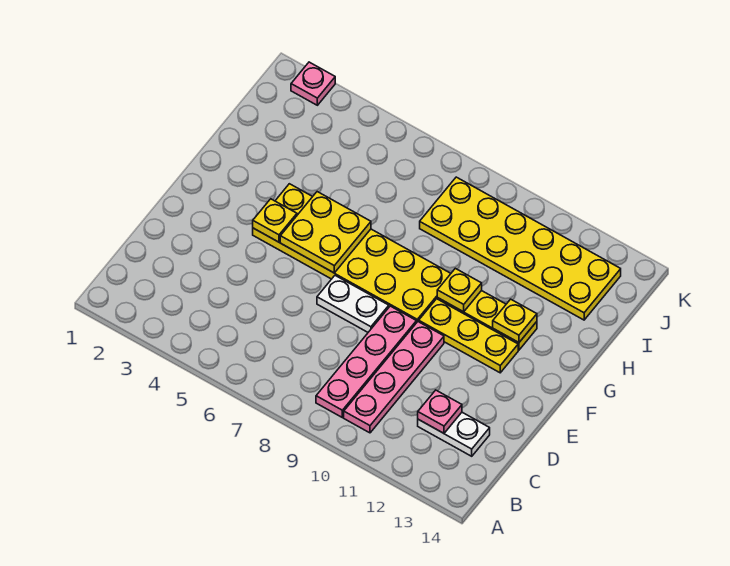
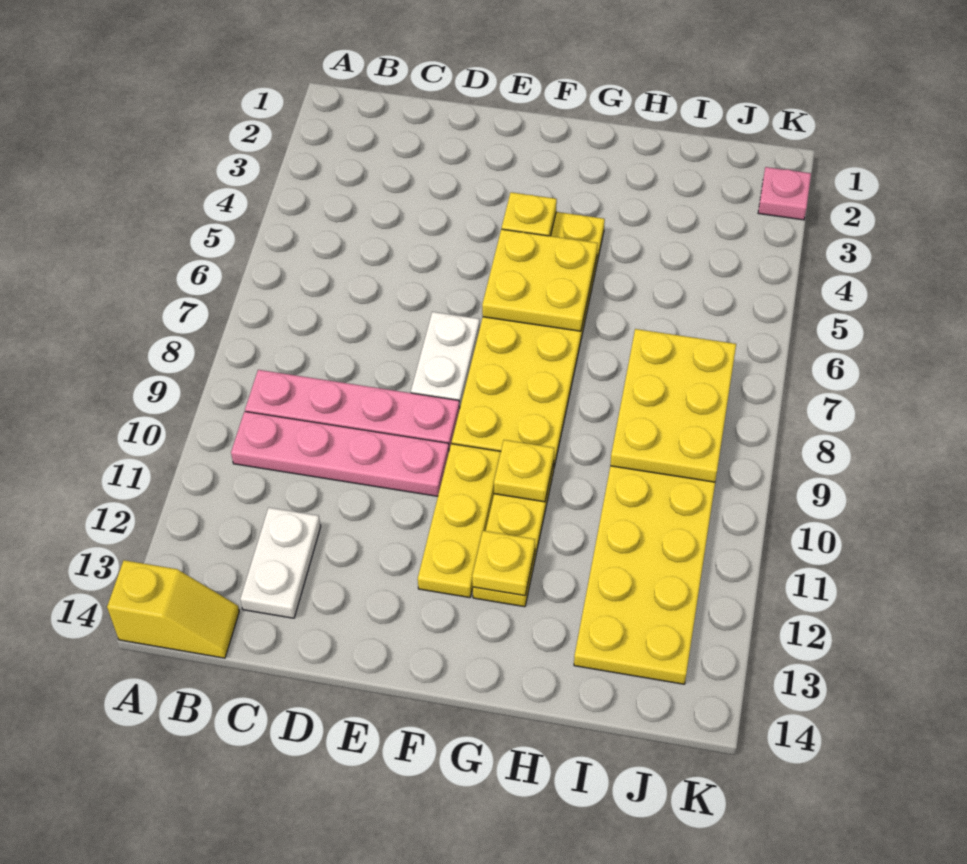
none -> yellow slope A14:B14 level 1 top A
pink plate C12 level 2 -> none
none -> yellow plate I7:J9 level 2

